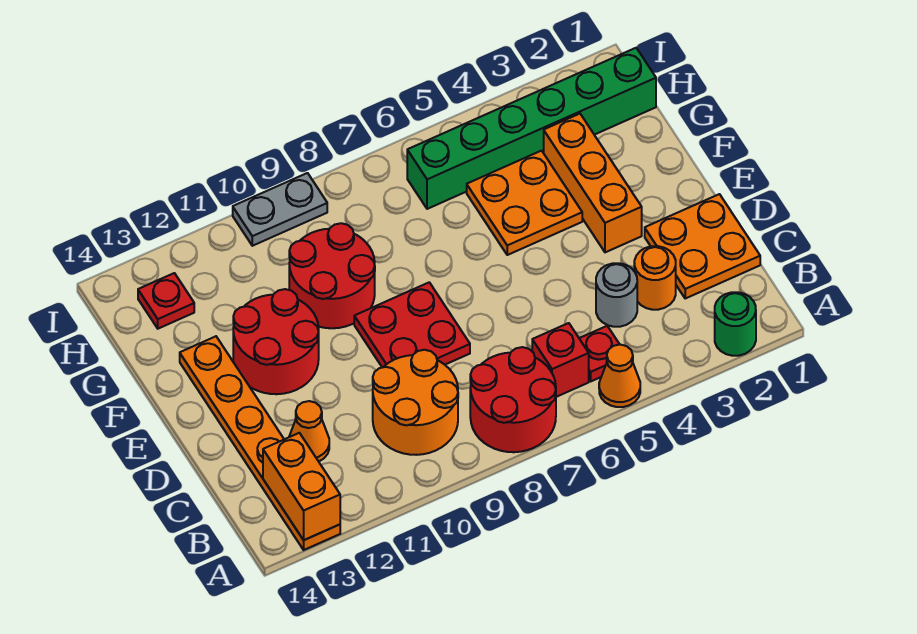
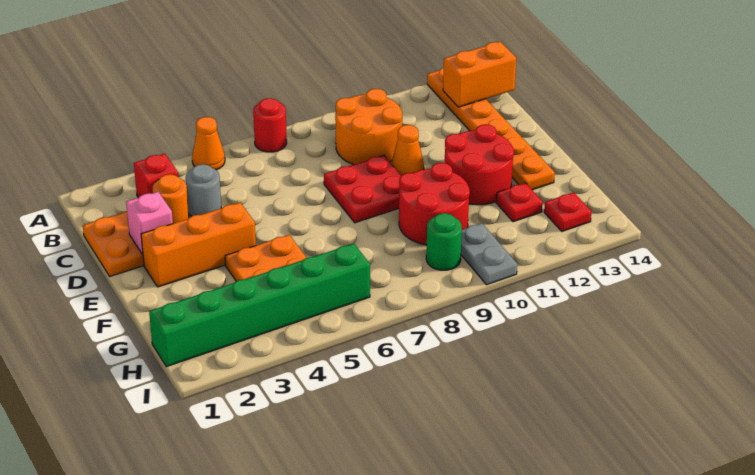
green round brick A2 level 1 -> green round brick H9 level 1
red round brick A7:B8 level 1 -> red round brick A7 level 1
orange brick A13:B13 level 2 -> orange brick B13:B14 level 2
red plate B5 level 1 -> red plate G12 level 1
red brick B6 level 1 -> red brick B3 level 1
orange cone C12 level 1 -> orange cone D10 level 1
none -> pink brick D2 level 2
orange brick E3:G3 level 1 -> orange brick E2:E4 level 1
grey plate I9:I10 level 1 -> grey plate H10:I10 level 1

